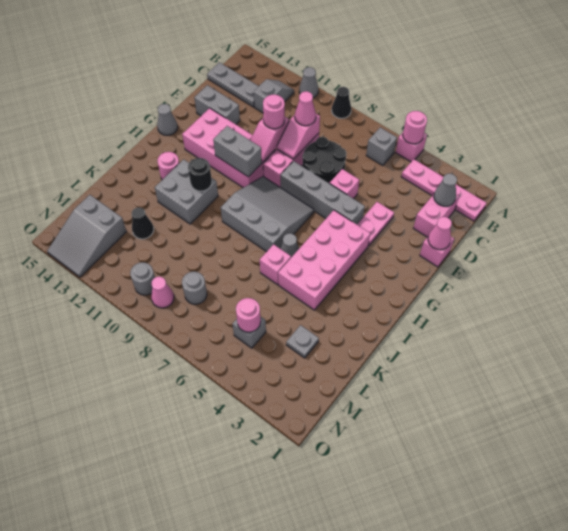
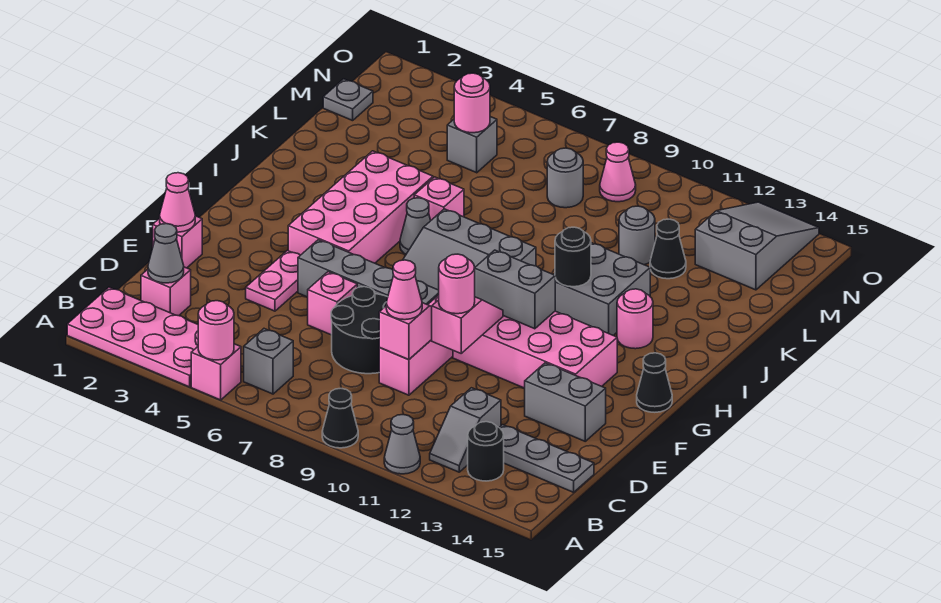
pink plate B1:B4 level 1 -> pink plate A1:B4 level 1
none -> black round brick B13 level 1
pink brick C2:D2 level 1 -> pink brick C2 level 1
grey cone G15 level 1 -> black cone G15 level 1
grey plate L3 level 1 -> grey plate M1 level 1
grey round brick N10 level 1 -> grey round brick L11 level 1

